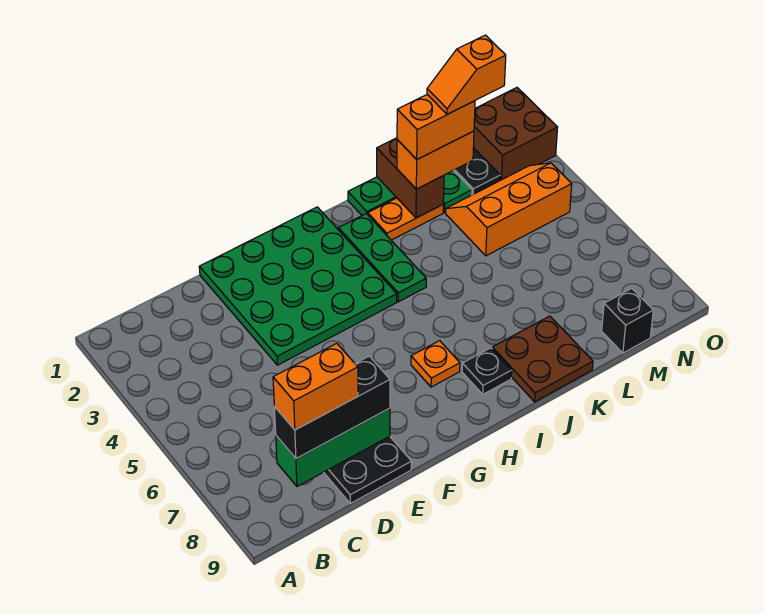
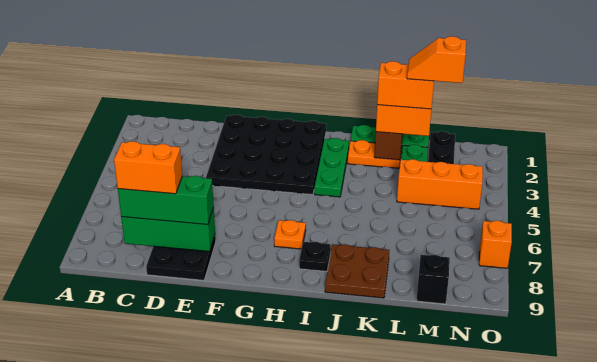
black brick C8:E8 level 3 -> green brick C8:E8 level 3
green plate E1:H4 level 1 -> black plate E1:H4 level 1
brown brick N1:O2 level 1 -> none
none -> orange brick O7 level 1

